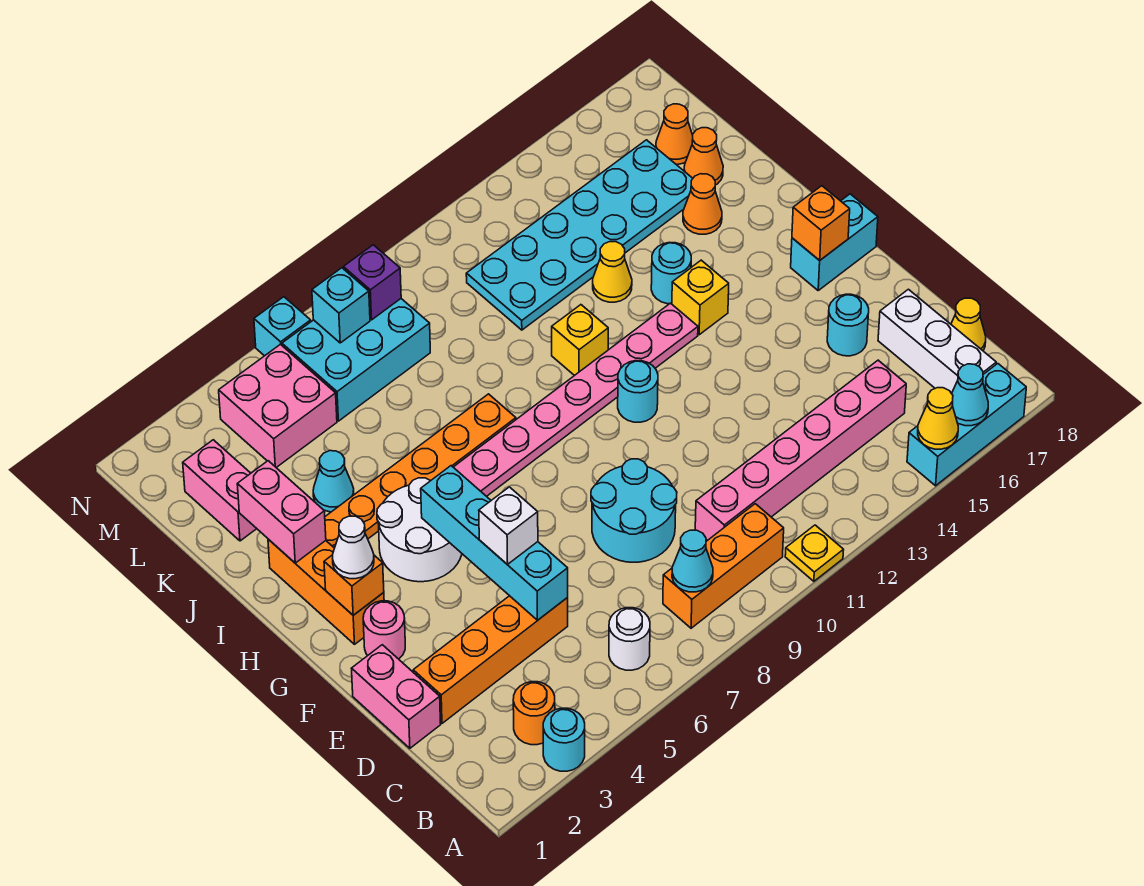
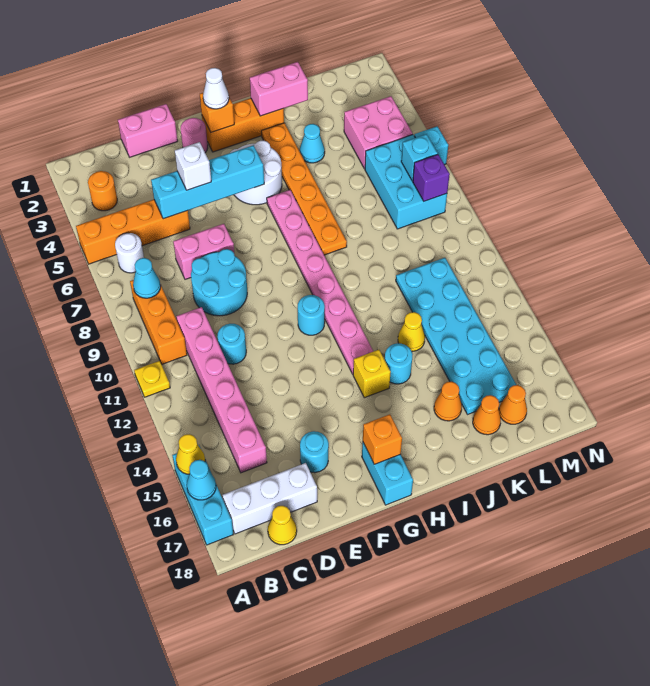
cyan round brick A3 level 1 -> cyan round brick D11 level 1
orange brick D2:D5 level 1 -> orange brick A5:D5 level 1
yellow brick I11 level 1 -> none
pink brick K2:L2 level 1 -> pink brick D7:E7 level 1

